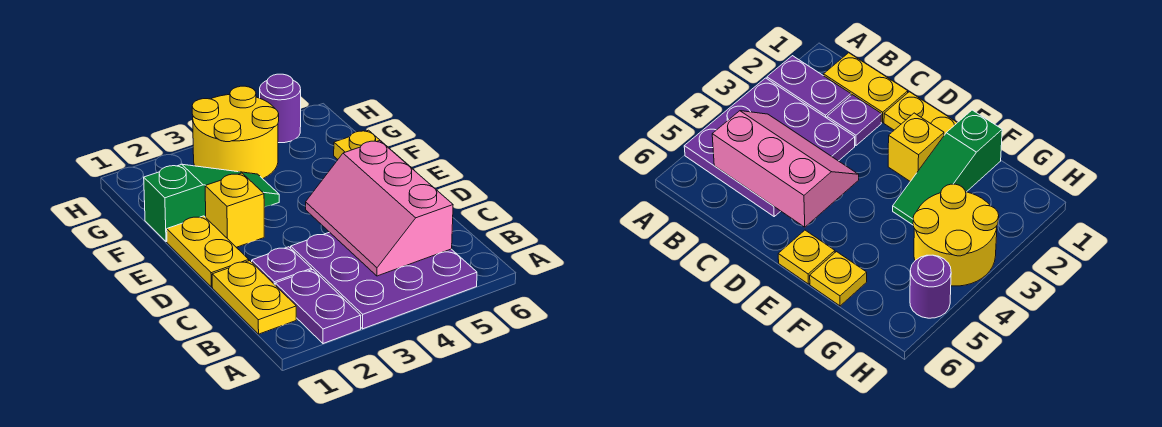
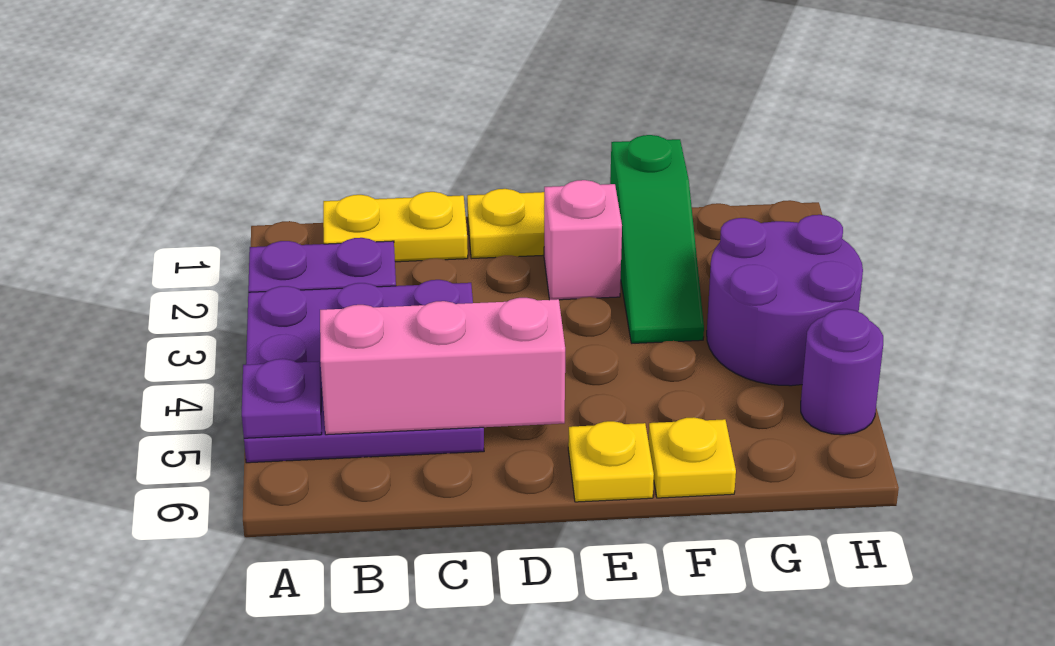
purple plate C2 level 1 -> purple plate A5 level 2
yellow brick E2 level 1 -> pink brick E2 level 1
yellow round brick G3:H4 level 1 -> purple round brick G3:H4 level 1

